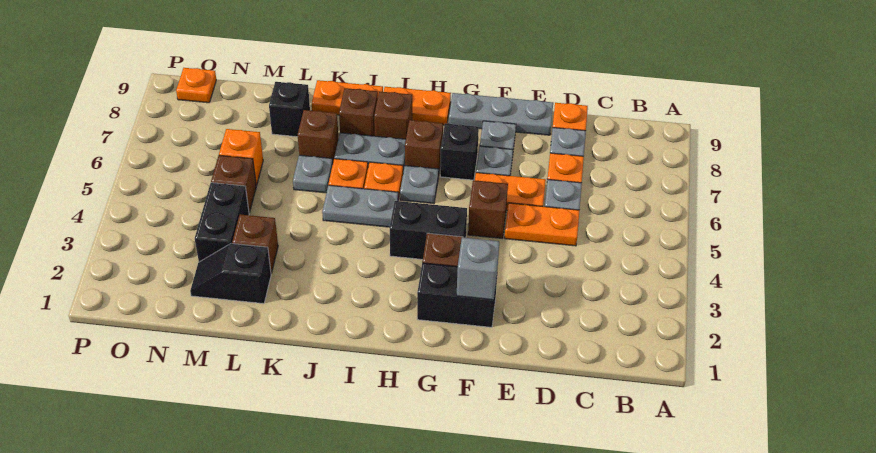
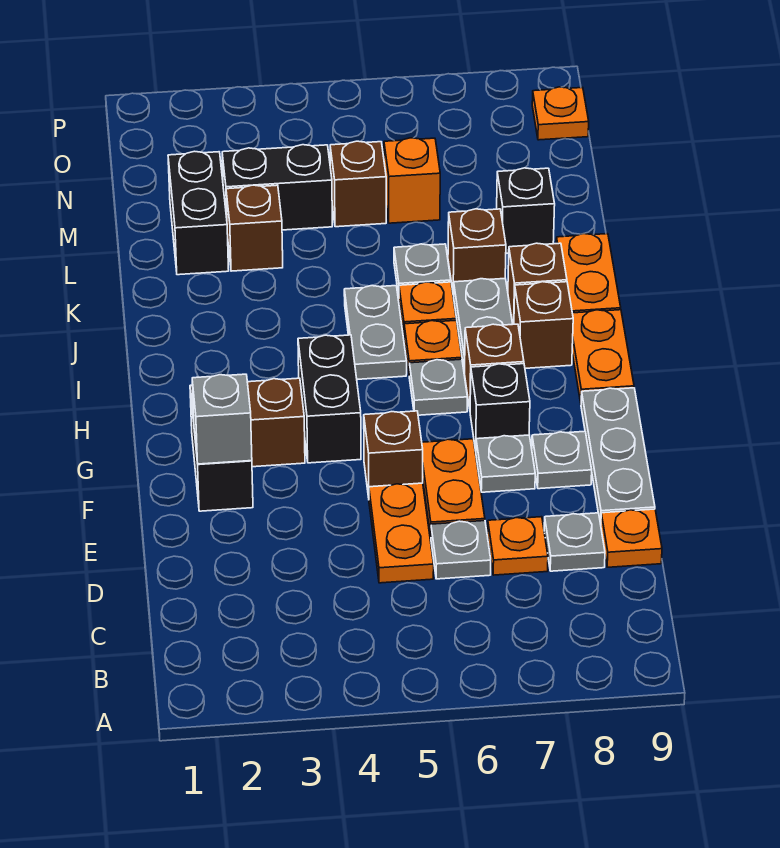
black slope L2:M2 level 1 top L -> black brick L2:M2 level 1

